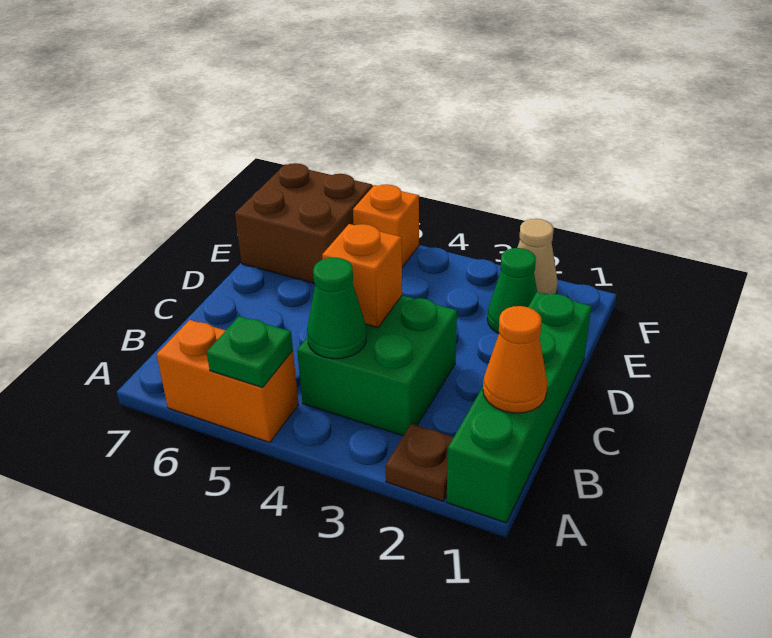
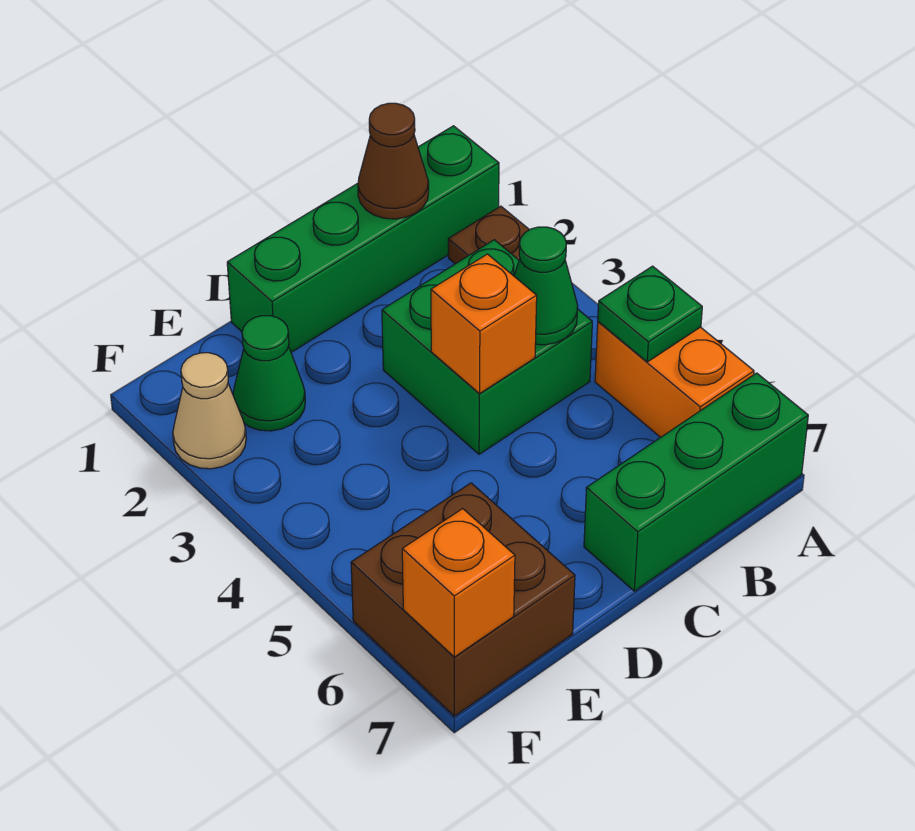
none -> green brick A7:C7 level 1
orange cone B1 level 2 -> brown cone B1 level 2
orange brick F5 level 1 -> orange brick F7 level 2

